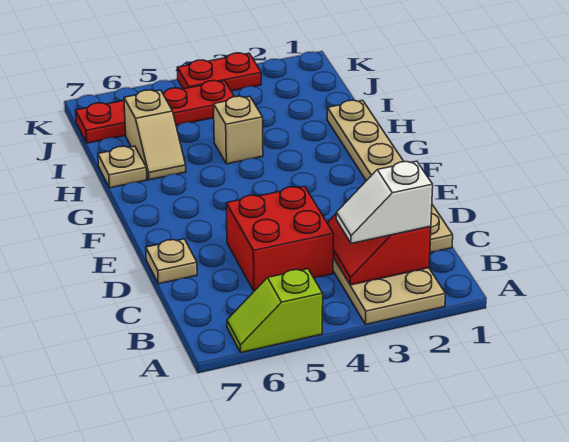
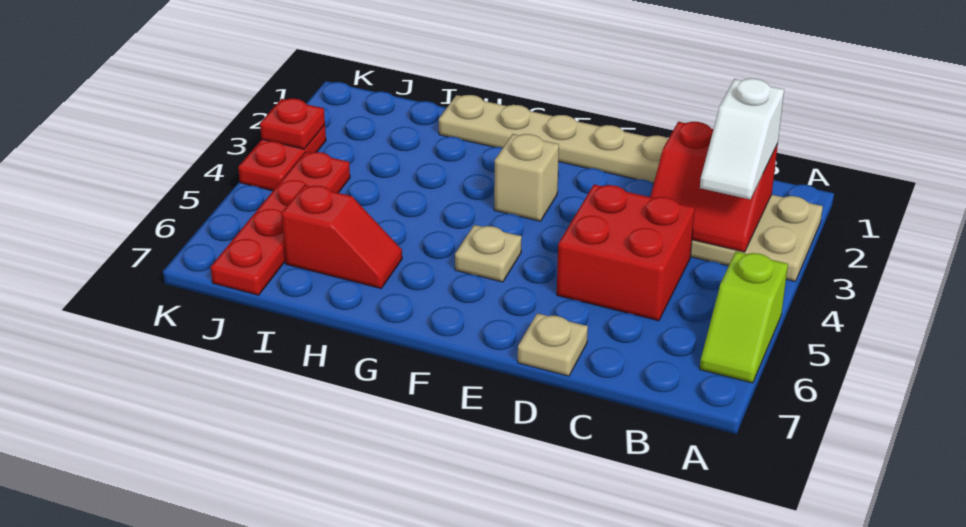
tan brick H4 level 1 -> tan brick F3 level 1
tan slope H6:I6 level 1 top I -> red slope H6:I6 level 1 top I
tan plate H7 level 1 -> tan plate F5 level 1
none -> red plate K3 level 2

